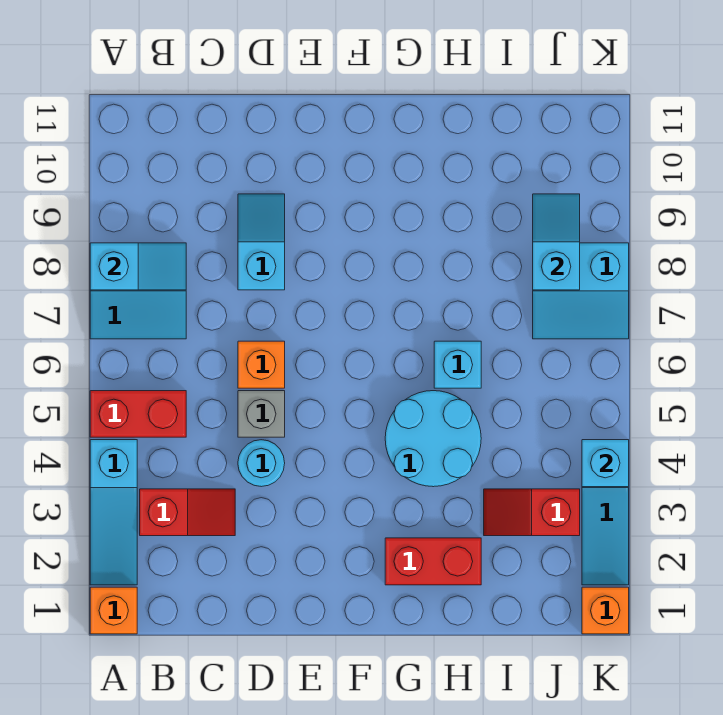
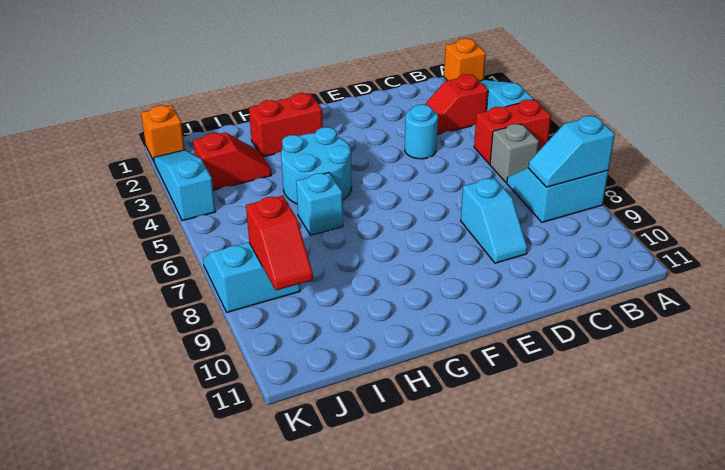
grey brick D5 level 1 -> grey brick B6 level 1
orange brick D6 level 1 -> none
cyan slope J8:J9 level 2 top 8 -> red slope J8:J9 level 2 top 8
cyan brick K4 level 2 -> none

